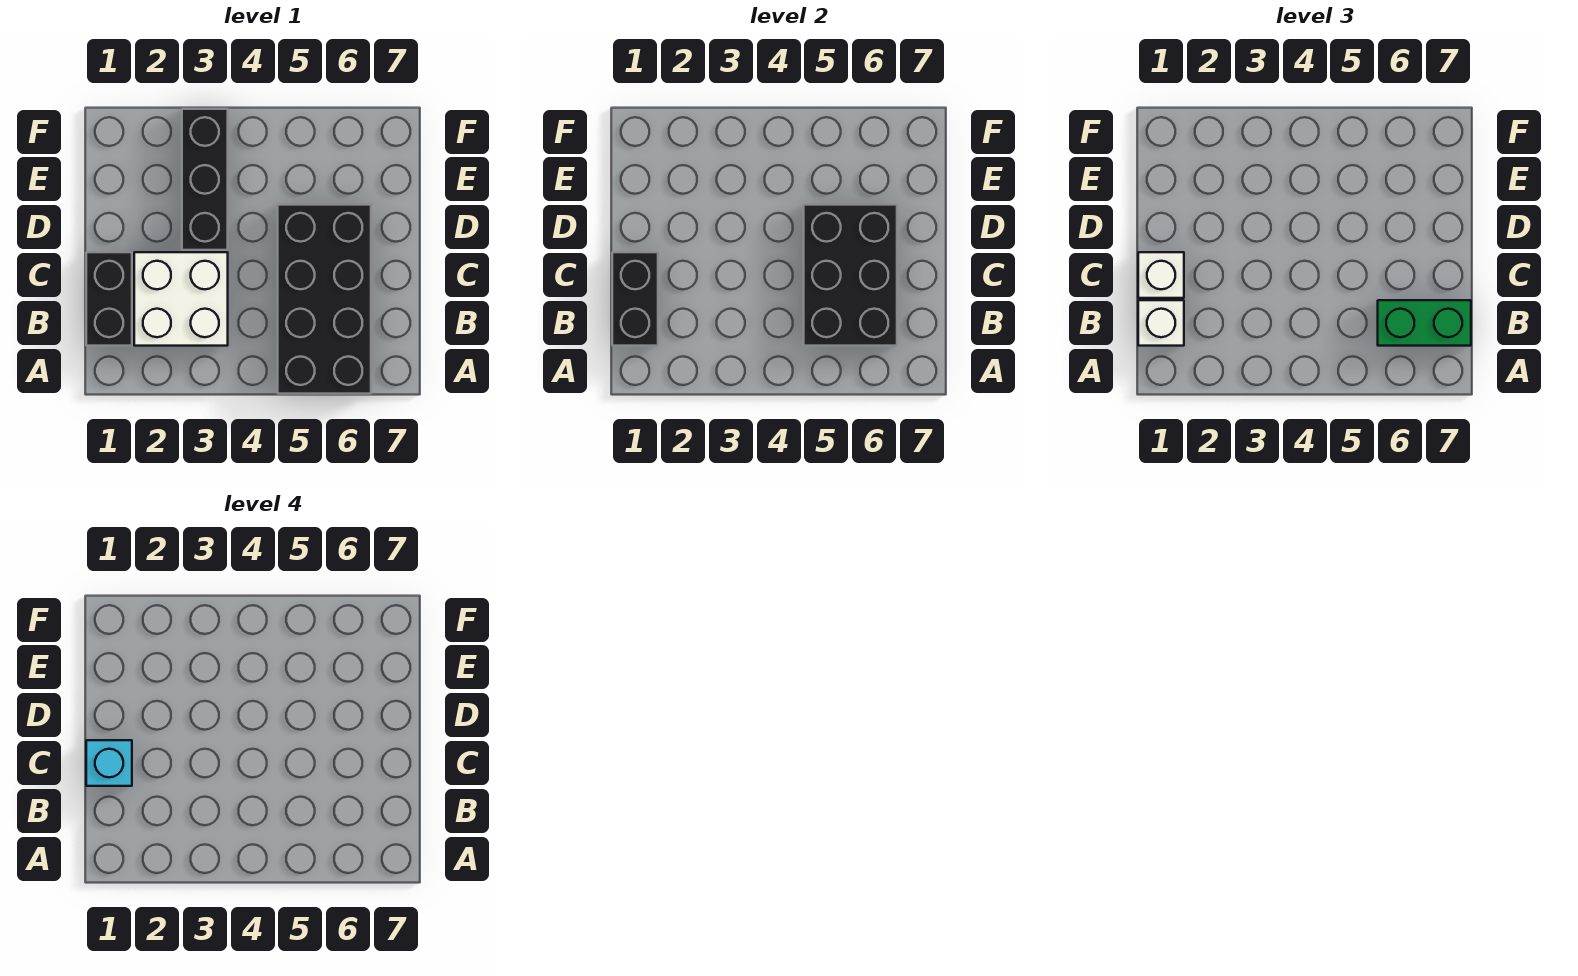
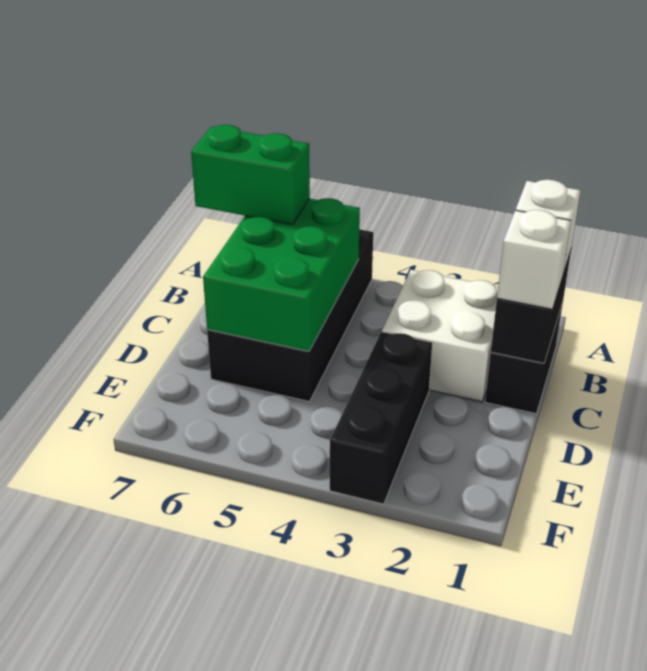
black brick B5:D6 level 2 -> green brick B5:D6 level 2
cyan brick C1 level 4 -> none

